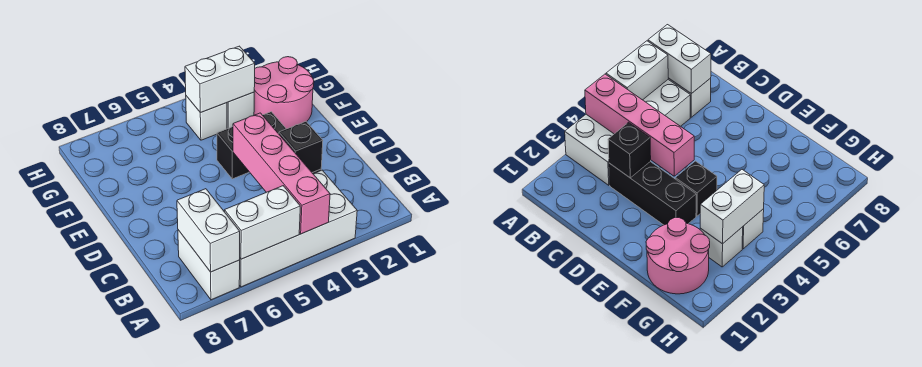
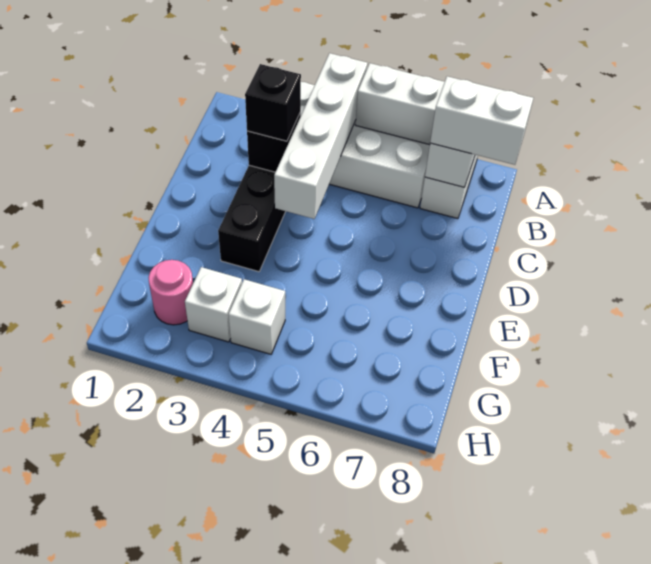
pink brick A4:D4 level 2 -> white brick A4:D4 level 2
black brick E4 level 1 -> black brick C3 level 3
pink round brick F1:G2 level 1 -> pink round brick G2 level 1
white brick G3:G4 level 2 -> white brick B7:B8 level 3

